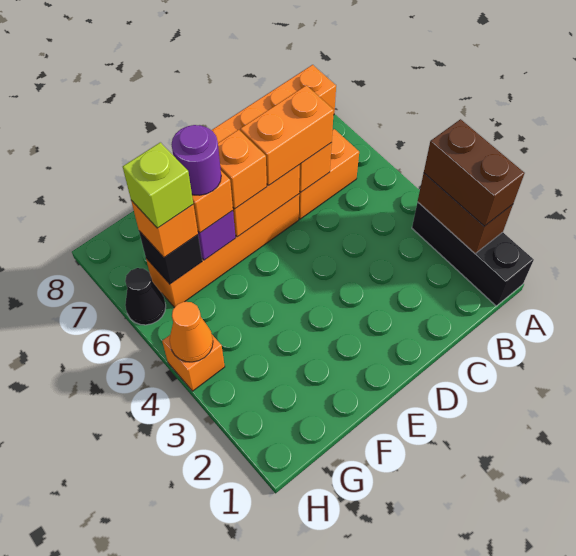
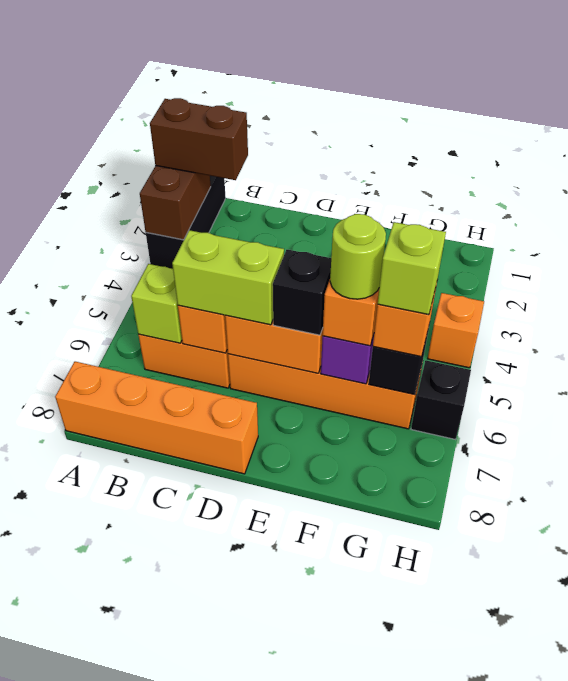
brown brick A2:A3 level 3 -> brown brick A2:B2 level 3
none -> lime brick B6 level 2
orange brick C6:D6 level 3 -> lime brick C6:D6 level 3
orange brick E6 level 3 -> black brick E6 level 3
purple round brick F6 level 4 -> lime round brick F6 level 4
orange cone H4 level 2 -> none
black cone H6 level 1 -> black brick H6 level 1

